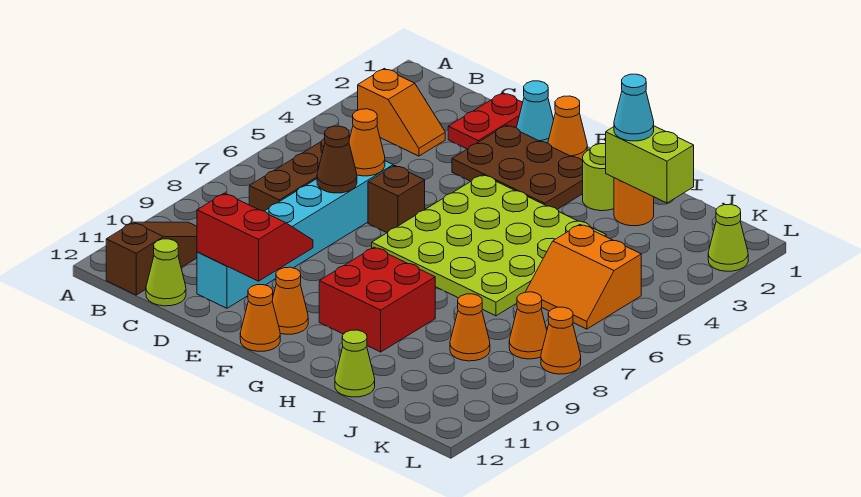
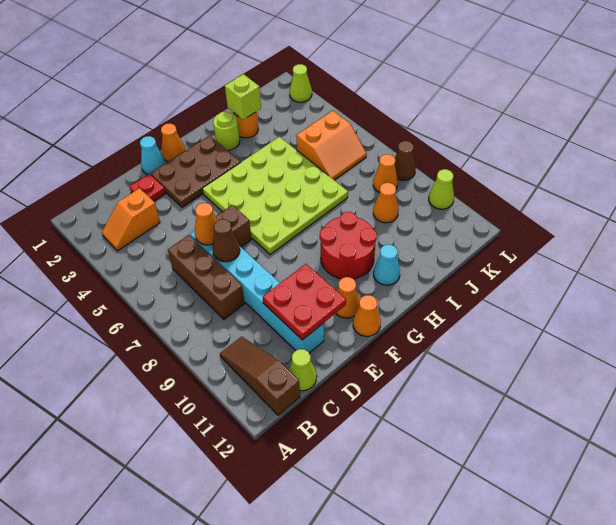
orange slope B3:C3 level 1 top B -> orange slope B3:C3 level 1 top C
red plate D1:D2 level 1 -> red plate D2 level 1
red slope D10:E11 level 2 top 11 -> red plate D10:E11 level 2
red brick G9:H10 level 1 -> red round brick G9:H10 level 1
lime brick I2:J2 level 2 -> lime brick I2 level 2
cyan cone I2 level 3 -> cyan cone H11 level 1
lime cone I12 level 1 -> lime cone L10 level 1
orange cone L8 level 1 -> brown cone L8 level 1

